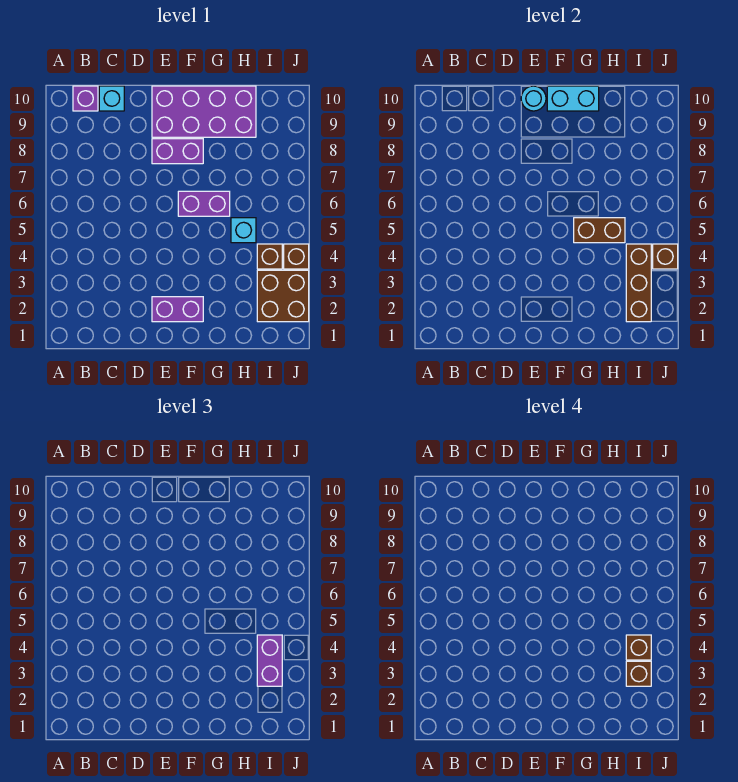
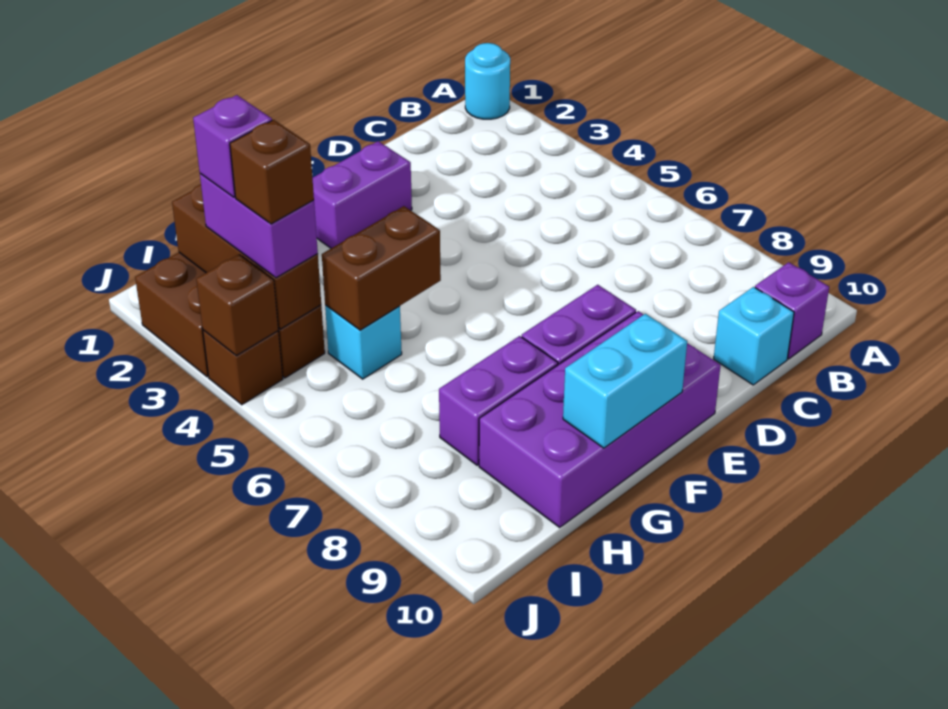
cyan round brick E10 level 2 -> cyan round brick A1 level 1
purple brick F6:G6 level 1 -> purple brick G8:H8 level 1
brown brick I3 level 4 -> purple brick I3 level 4

